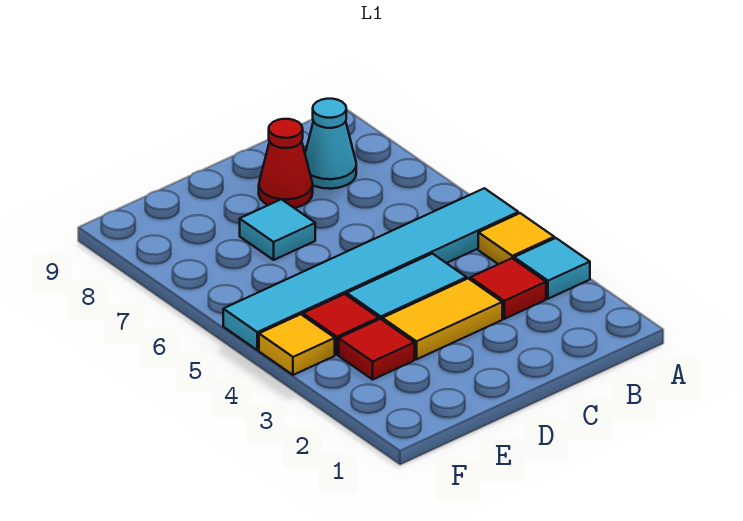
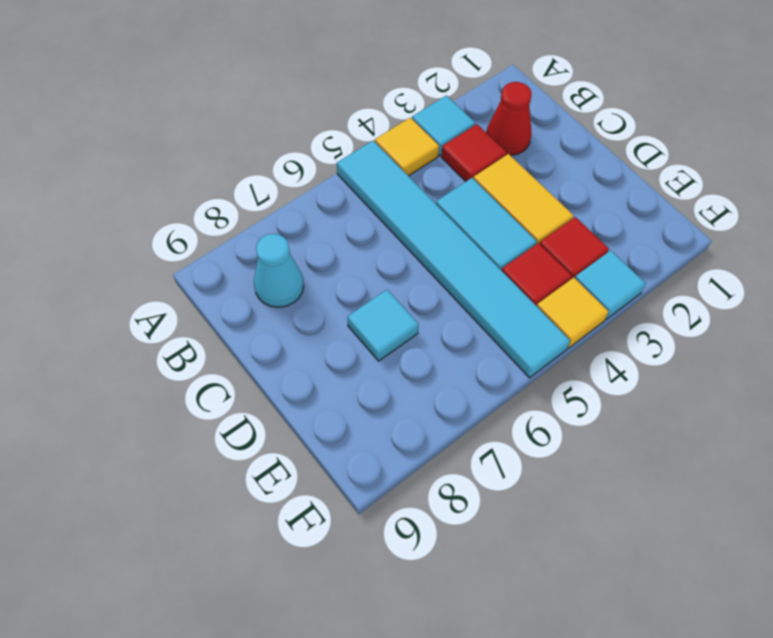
red cone C8 level 1 -> red cone B2 level 1
none -> cyan tile F3 level 1

